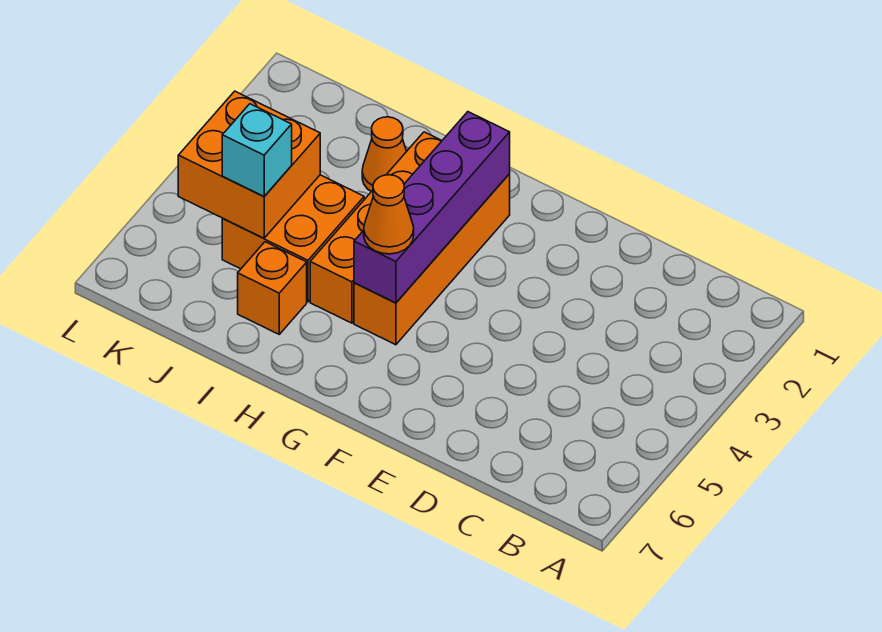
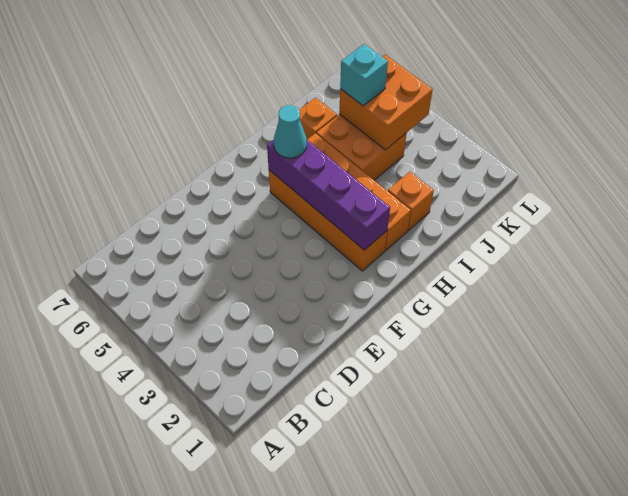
orange cone G5 level 3 -> cyan cone G5 level 3
orange cone I2 level 1 -> orange brick I2 level 1

